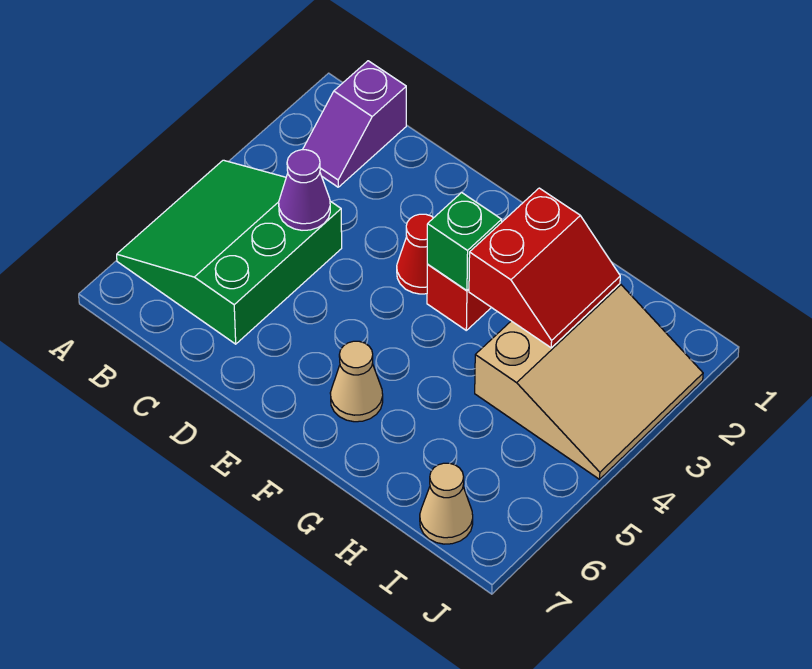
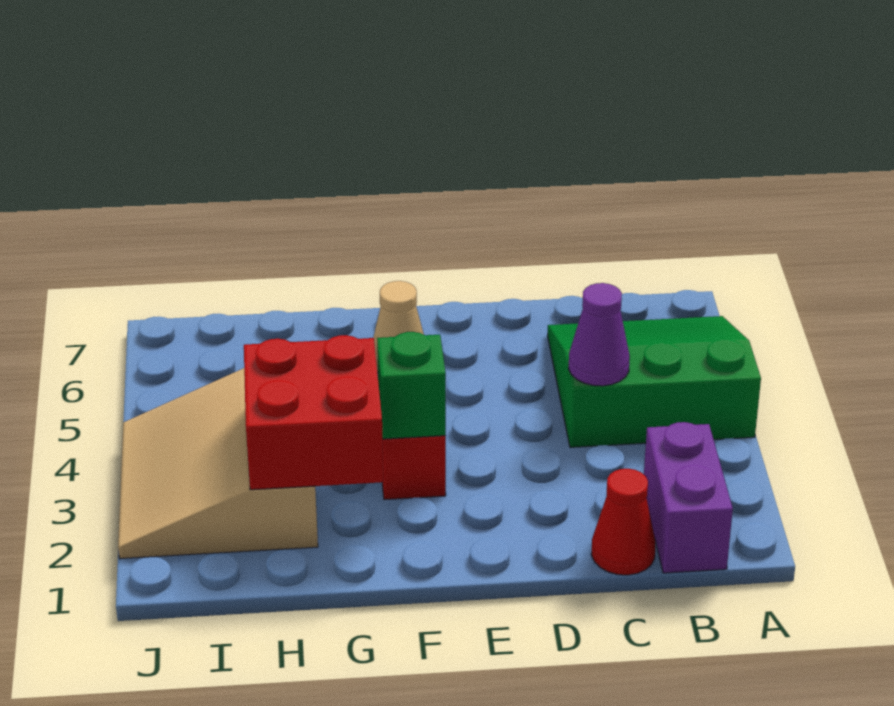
green slope A4:C6 level 1 top C -> green slope A4:C6 level 1 top 4
purple slope B1:B2 level 1 top 1 -> purple brick B1:B2 level 1
red cone E3 level 1 -> red cone C1 level 1
red slope G2:H3 level 2 top G -> red brick G2:H3 level 2
tan cone I7 level 1 -> none

